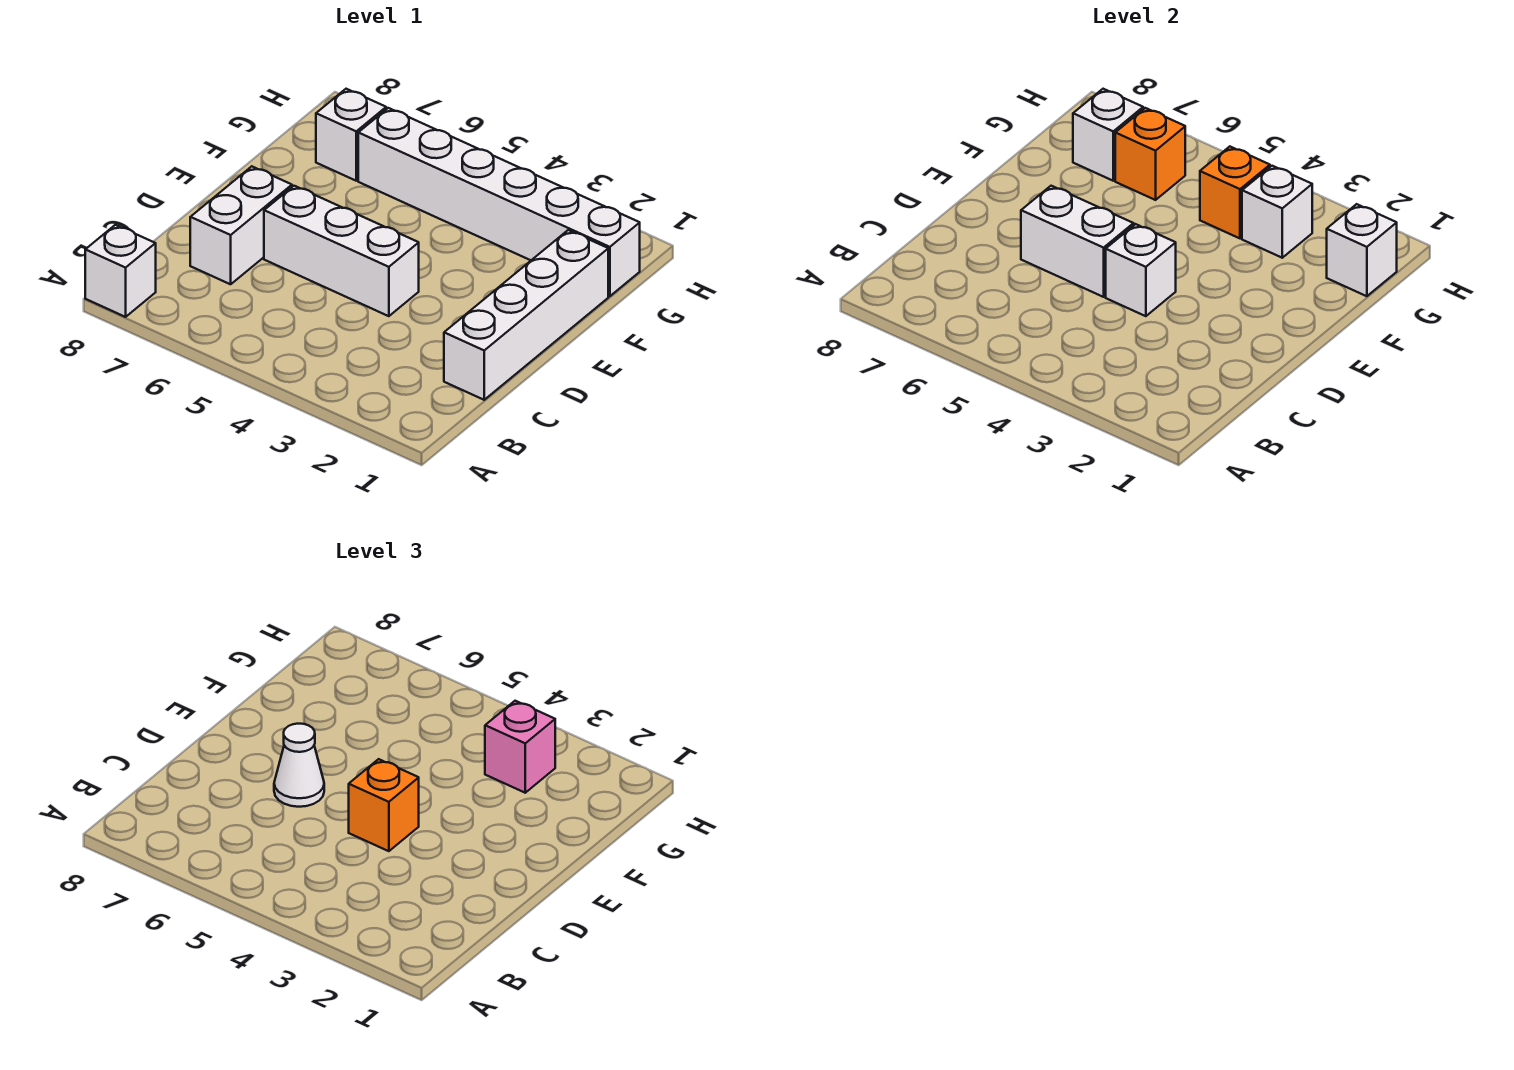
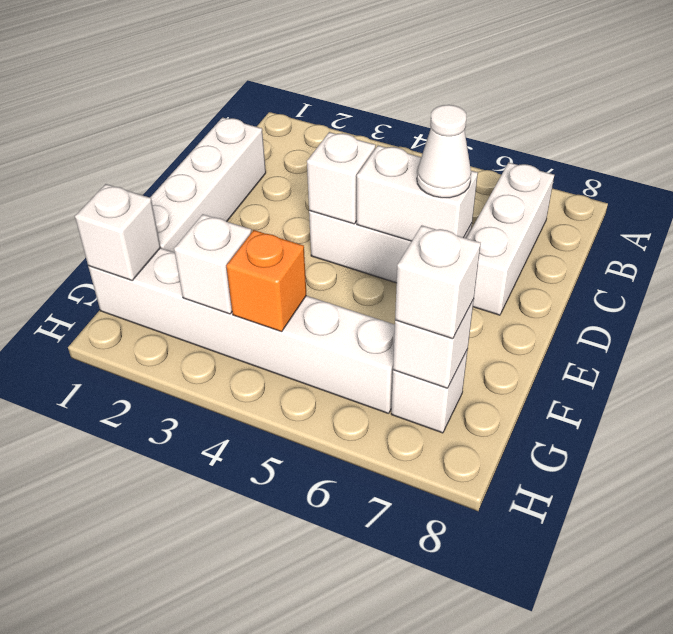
white brick A8 level 1 -> white brick G7 level 3
white brick C7:D7 level 1 -> white brick B7:D7 level 1
orange brick D4 level 3 -> none
pink brick G3 level 3 -> none
orange brick G6 level 2 -> none

